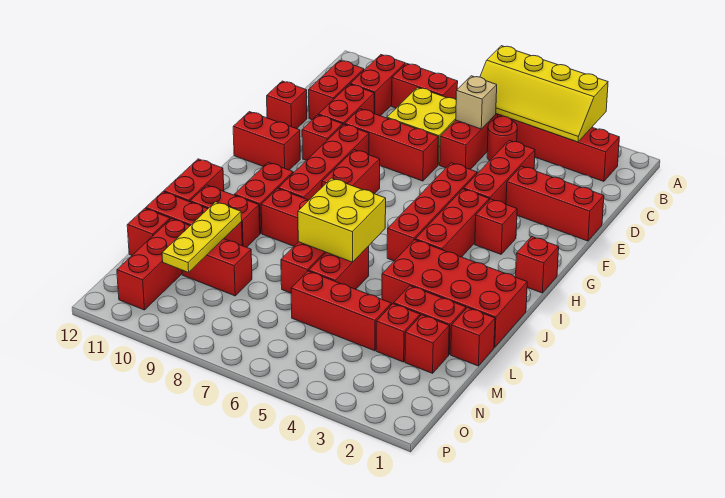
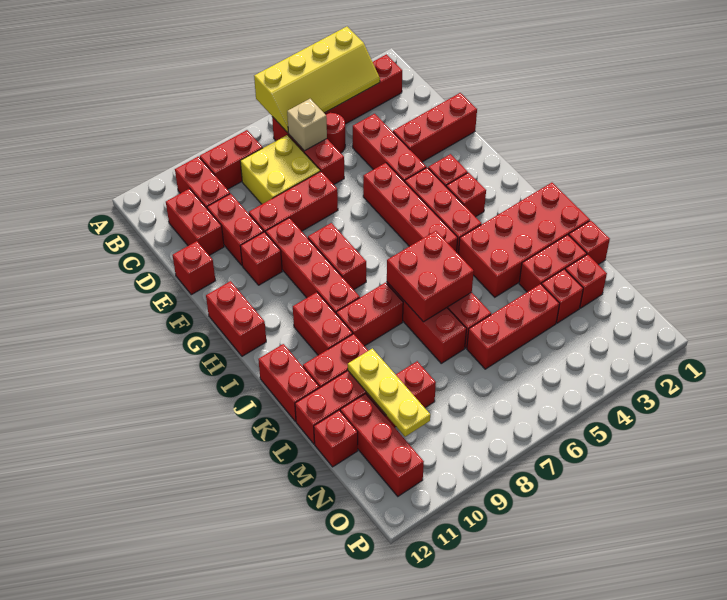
red brick G11:G12 level 1 -> red brick G12:H12 level 1
red brick H1 level 1 -> red brick H3 level 1
yellow brick J6:K7 level 2 -> red brick J6:K7 level 2

